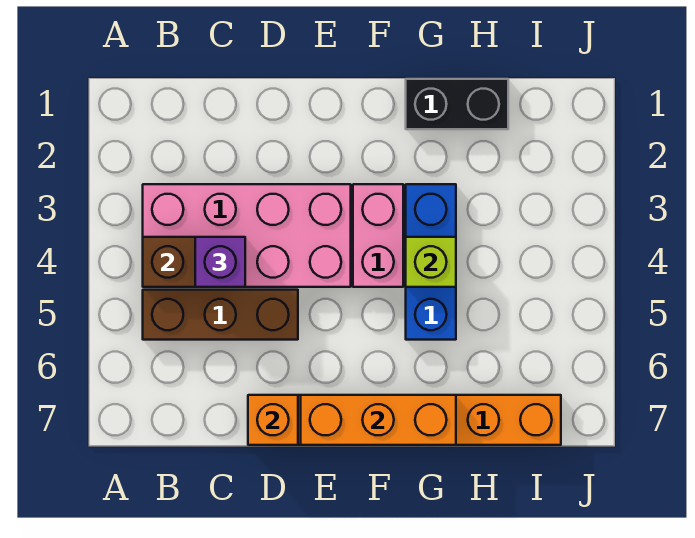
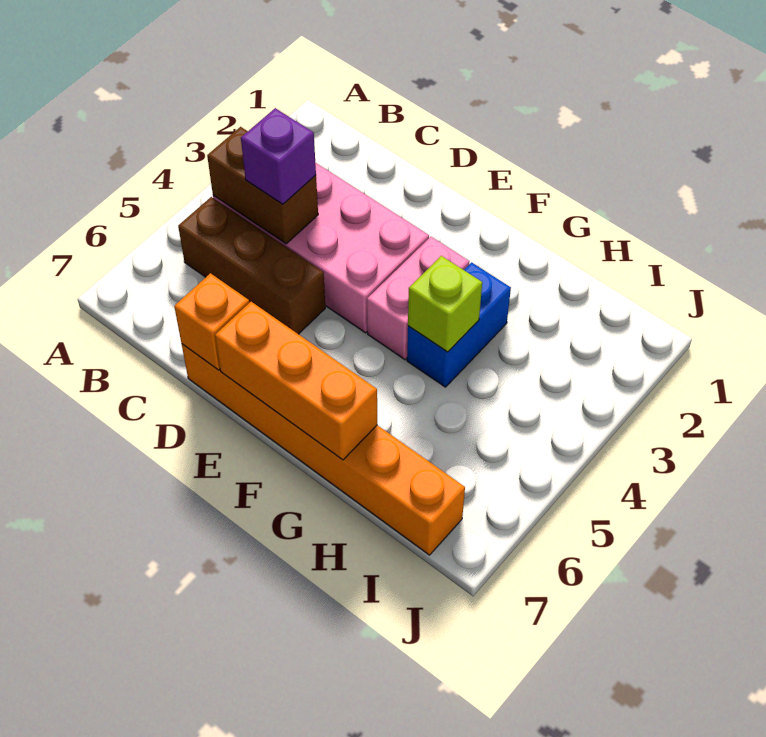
black brick G1:H1 level 1 -> none
blue brick G3:G5 level 1 -> blue brick G3:G4 level 1

